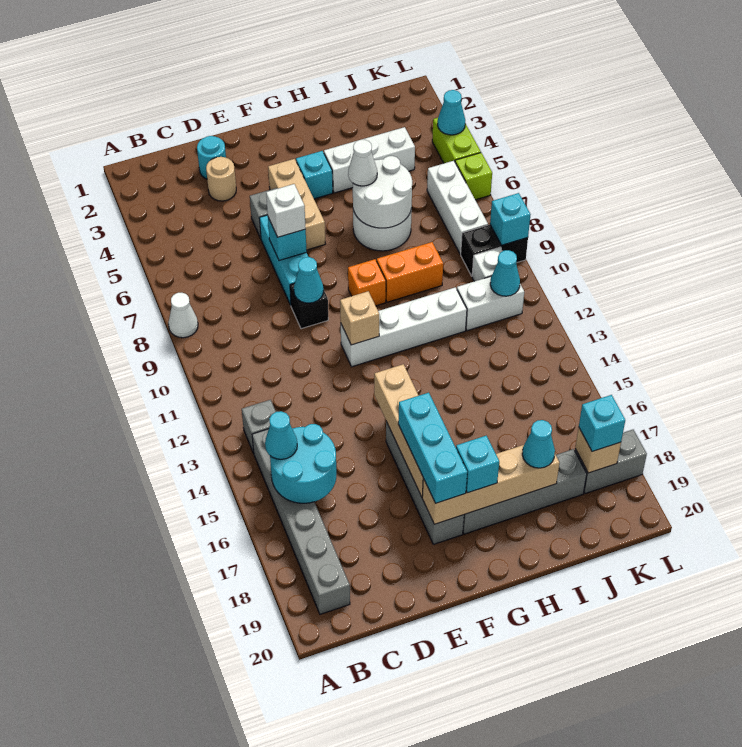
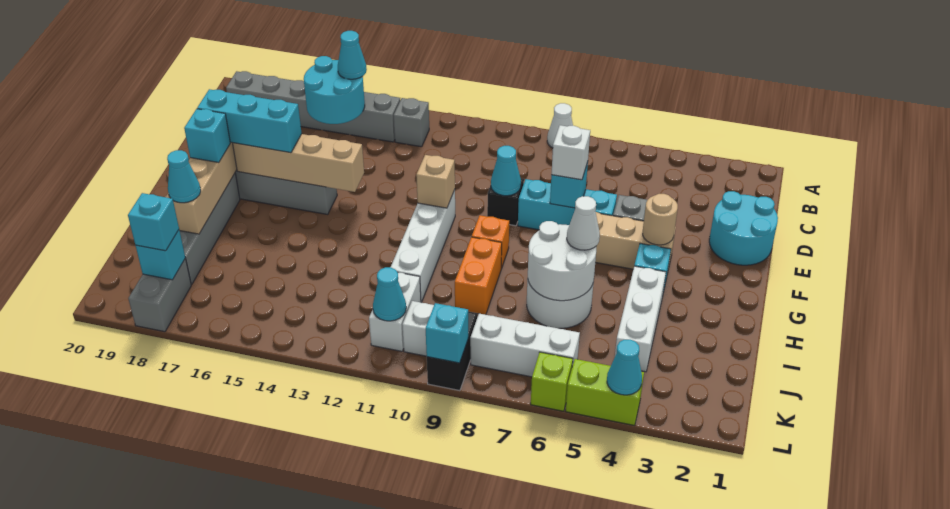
cyan round brick D2 level 1 -> cyan round brick D1:E2 level 1
tan round brick D3 level 1 -> tan round brick F4 level 2
tan brick K18 level 2 -> cyan brick K18 level 2

